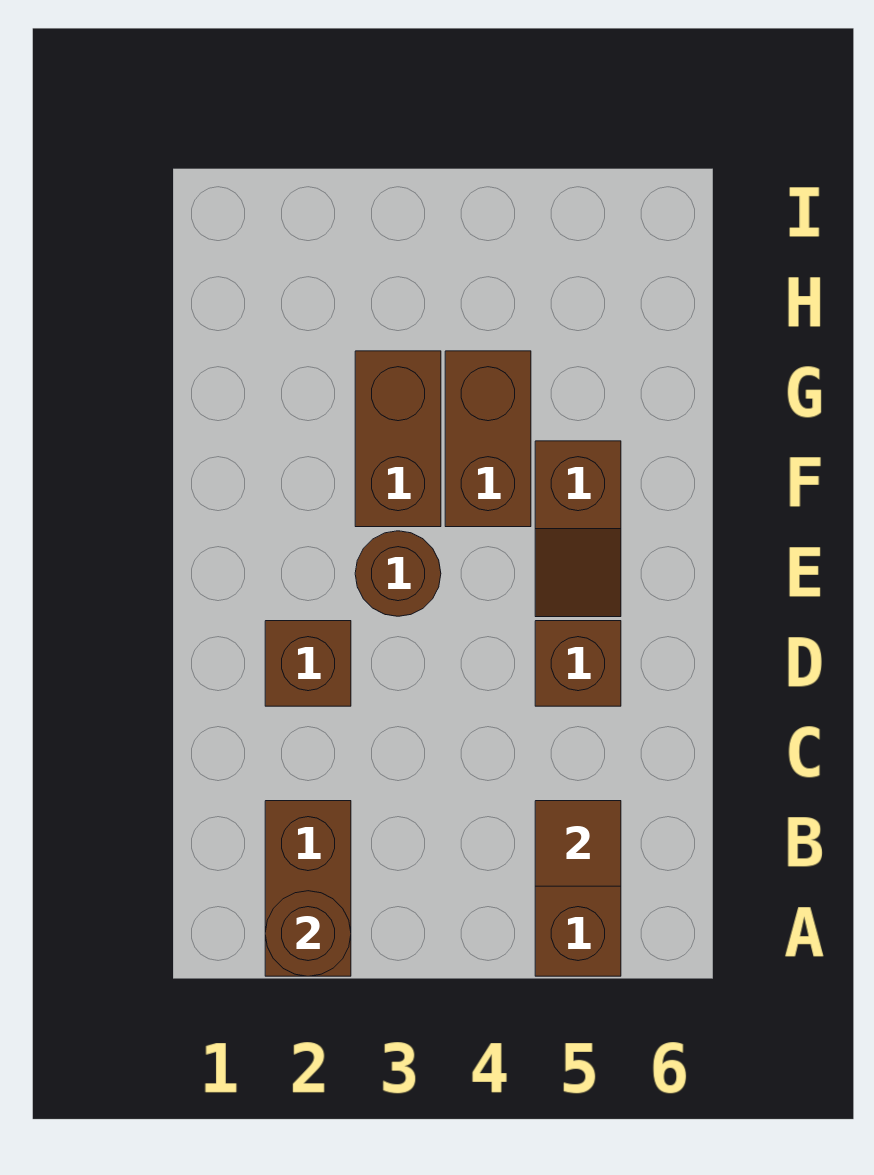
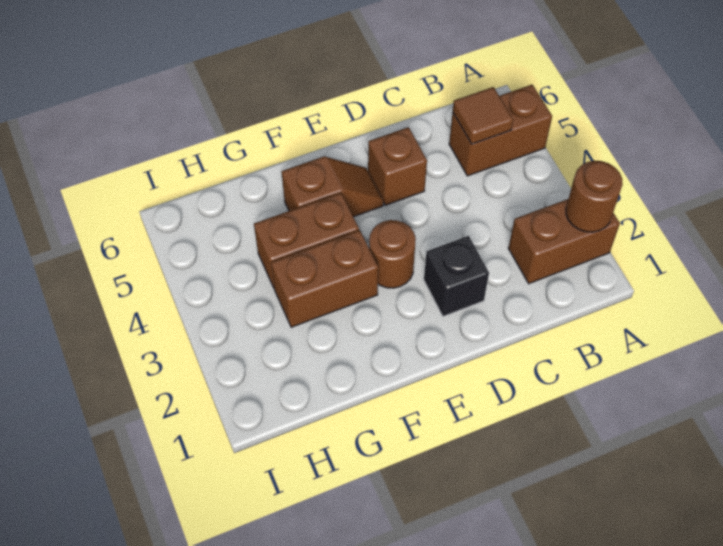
brown brick D2 level 1 -> black brick D2 level 1

